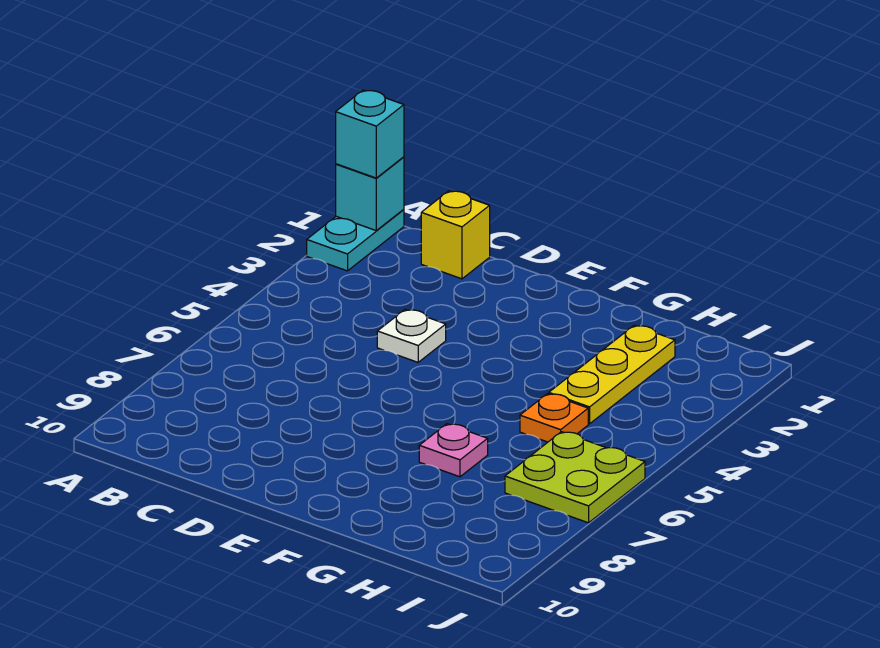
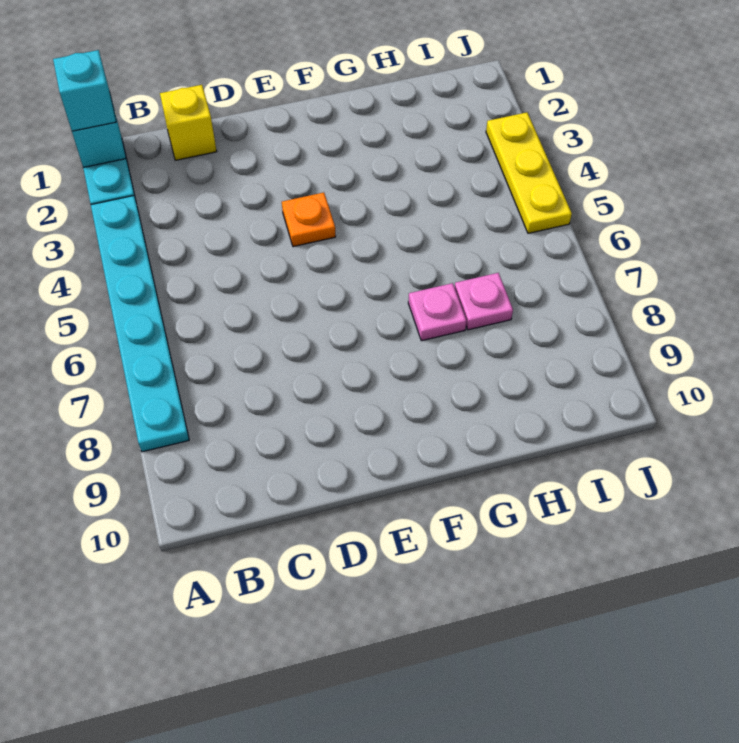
none -> cyan plate A3:A8 level 1
white plate D4 level 1 -> none
yellow plate H2:H4 level 1 -> yellow plate J3:J5 level 1
orange plate H5 level 1 -> orange plate E4 level 1
none -> pink plate H7 level 1
lime plate I6:J7 level 1 -> none

